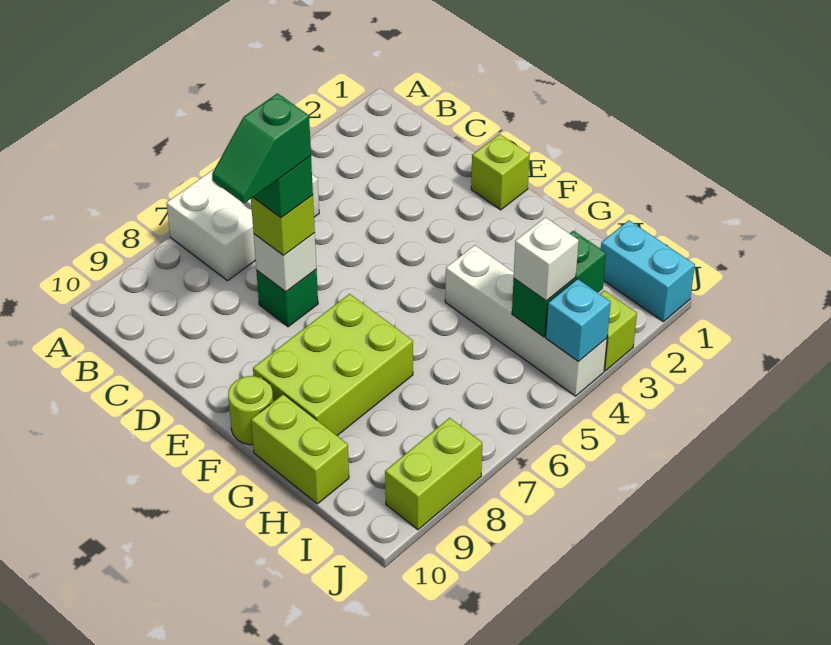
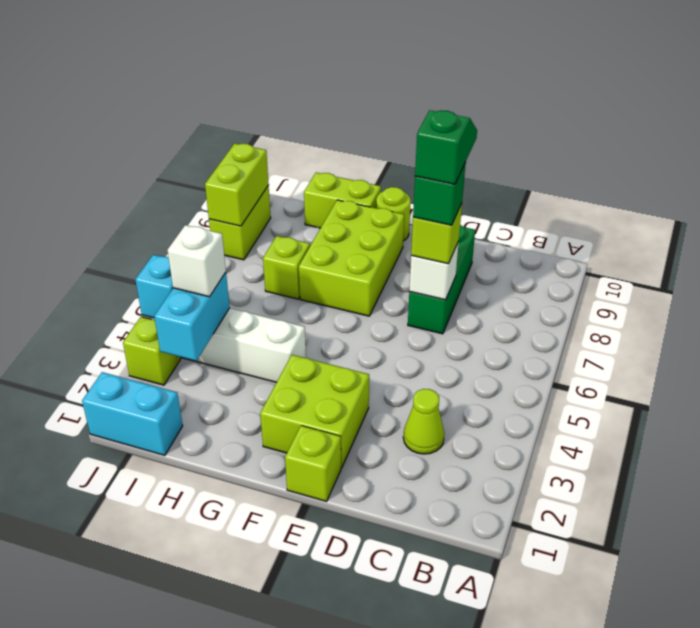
white brick A5:B7 level 1 -> none
none -> lime cone C3 level 1
green brick D7 level 1 -> green brick D7:D9 level 1
none -> lime brick E2:F3 level 1
none -> lime brick H7 level 1
green brick I3:I4 level 2 -> cyan brick I3:I4 level 2
none -> lime brick J8:J9 level 2

